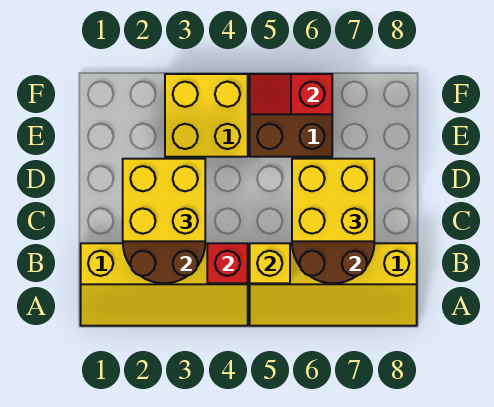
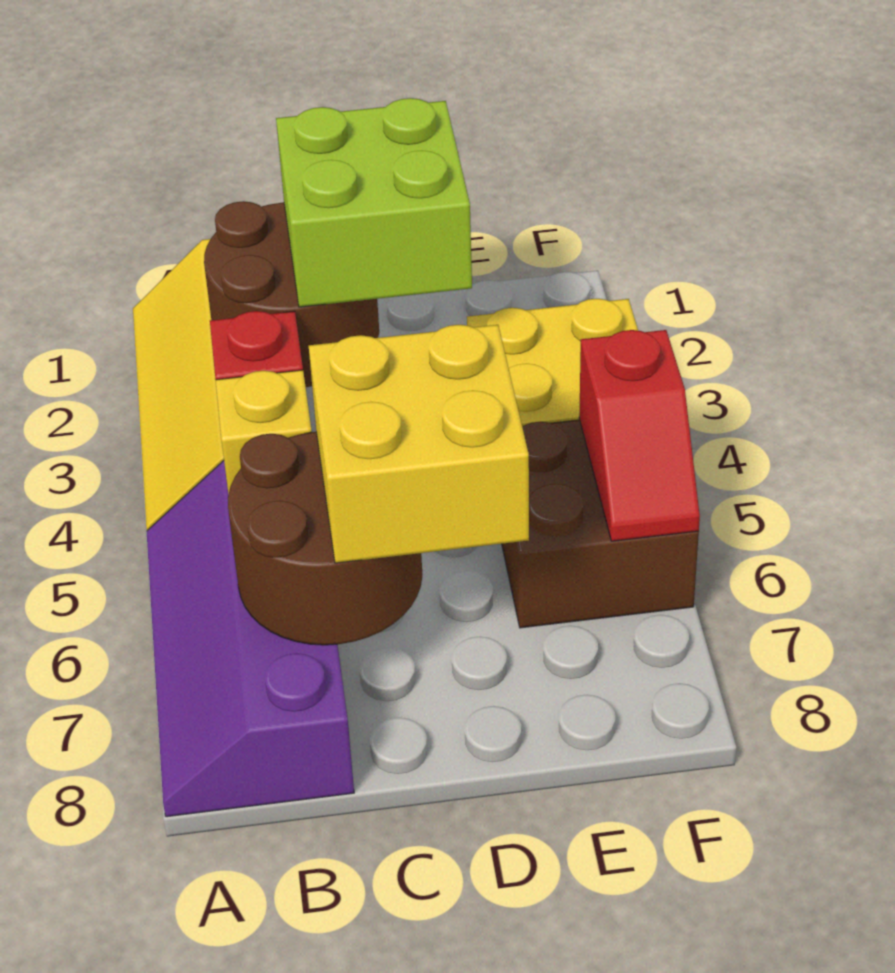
yellow slope A5:B8 level 1 top B -> purple slope A5:B8 level 1 top B
yellow brick C2:D3 level 3 -> lime brick C2:D3 level 3
red slope F5:F6 level 2 top 6 -> red slope F5:F6 level 2 top 5

